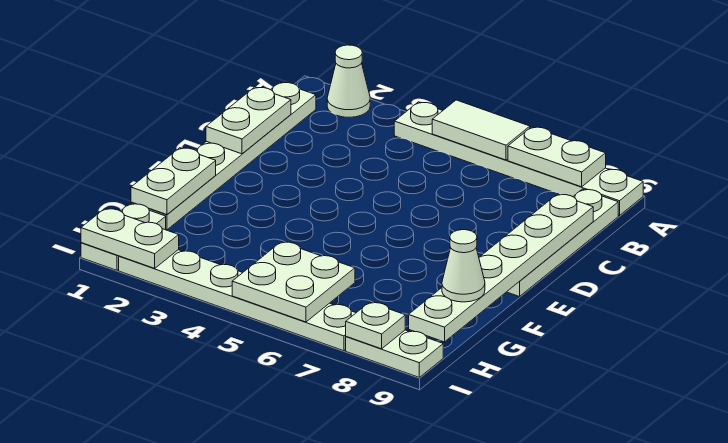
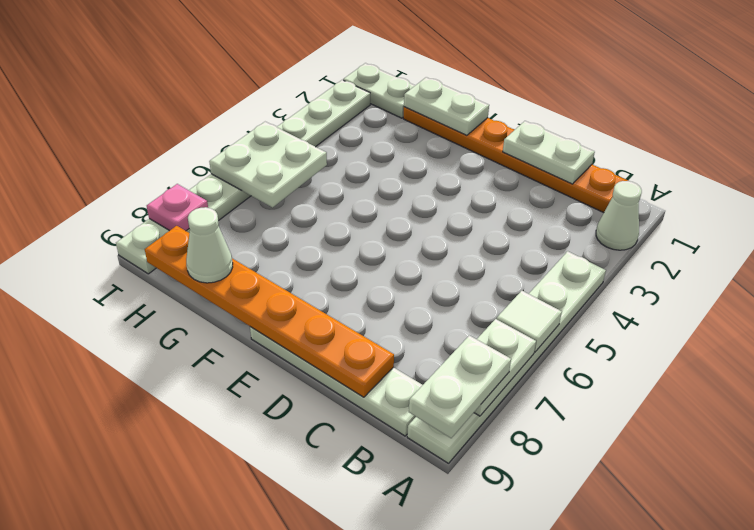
white tile A5:A6 level 2 -> white tile A6 level 2
white plate B1:G1 level 1 -> orange plate B1:G1 level 1
white plate C9:H9 level 2 -> orange plate C9:H9 level 2
white plate I1:I2 level 2 -> white plate A8:A9 level 3
white plate I8 level 2 -> pink plate I8 level 2

